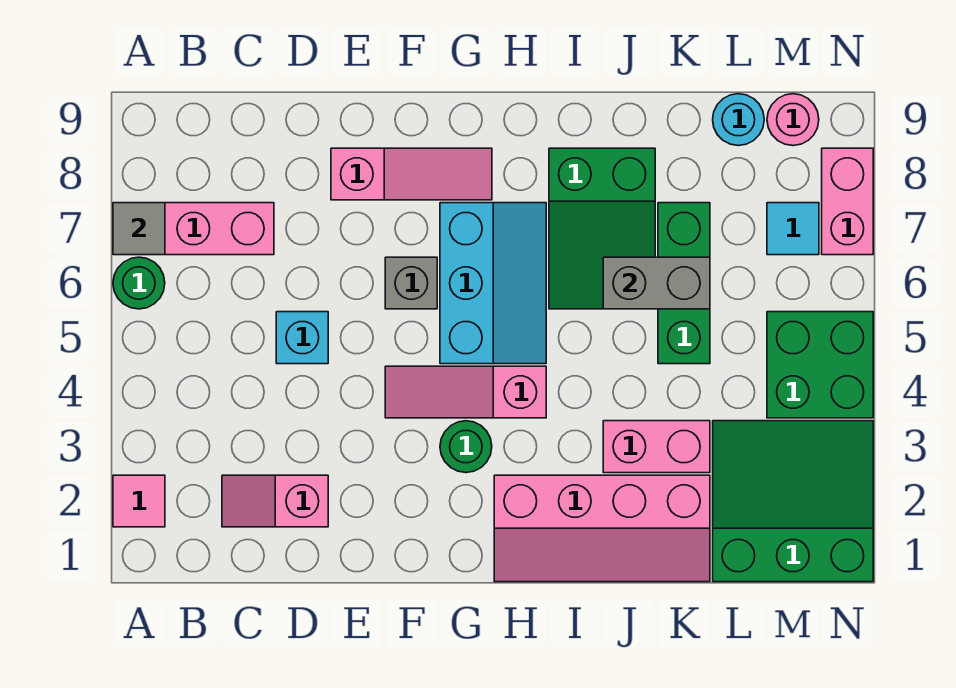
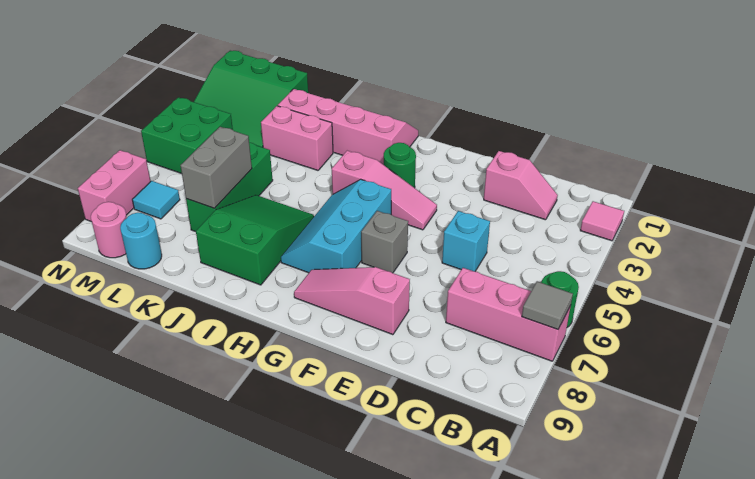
grey brick J6:K6 level 2 -> grey brick K6:K7 level 2

